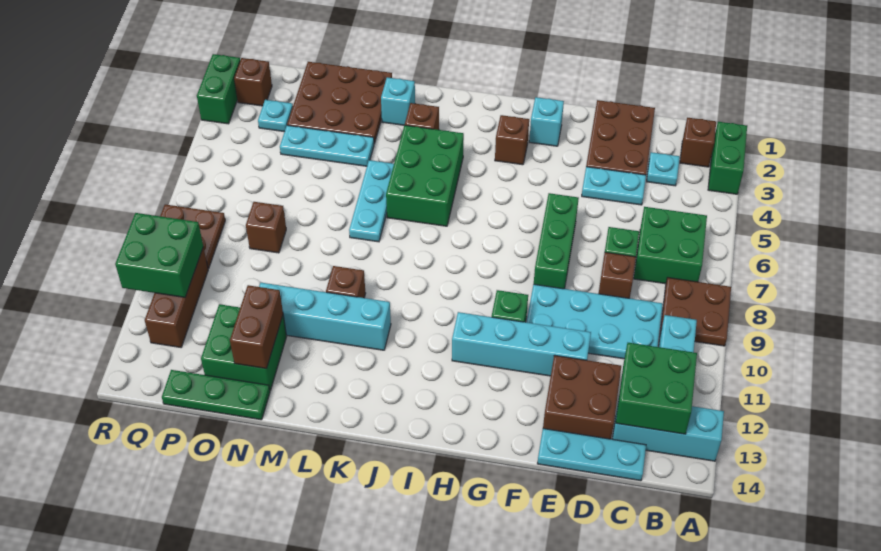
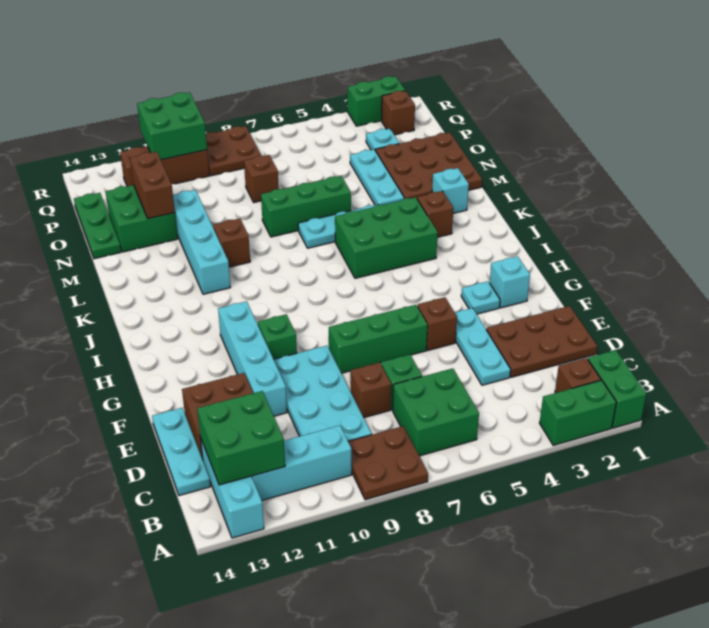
none -> green brick A1:B1 level 1
cyan plate C3 level 1 -> cyan plate G3 level 1
cyan plate D4:E4 level 1 -> cyan plate D4:F4 level 1
brown brick H3 level 1 -> brown brick F5 level 1
none -> green brick M6:M8 level 1
brown brick N12:N13 level 2 -> brown brick N12:O12 level 2

